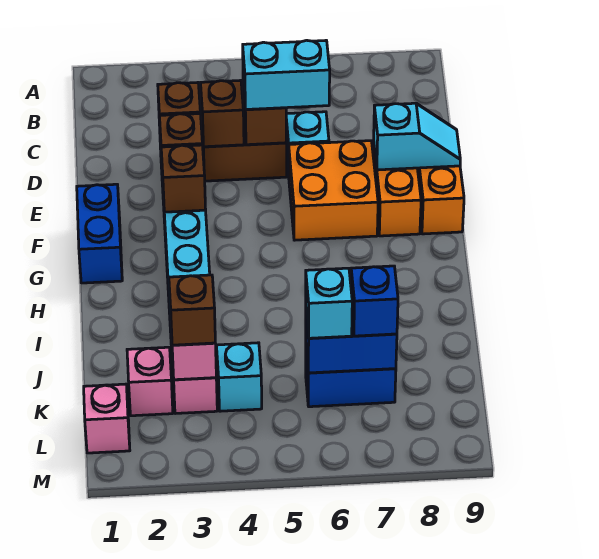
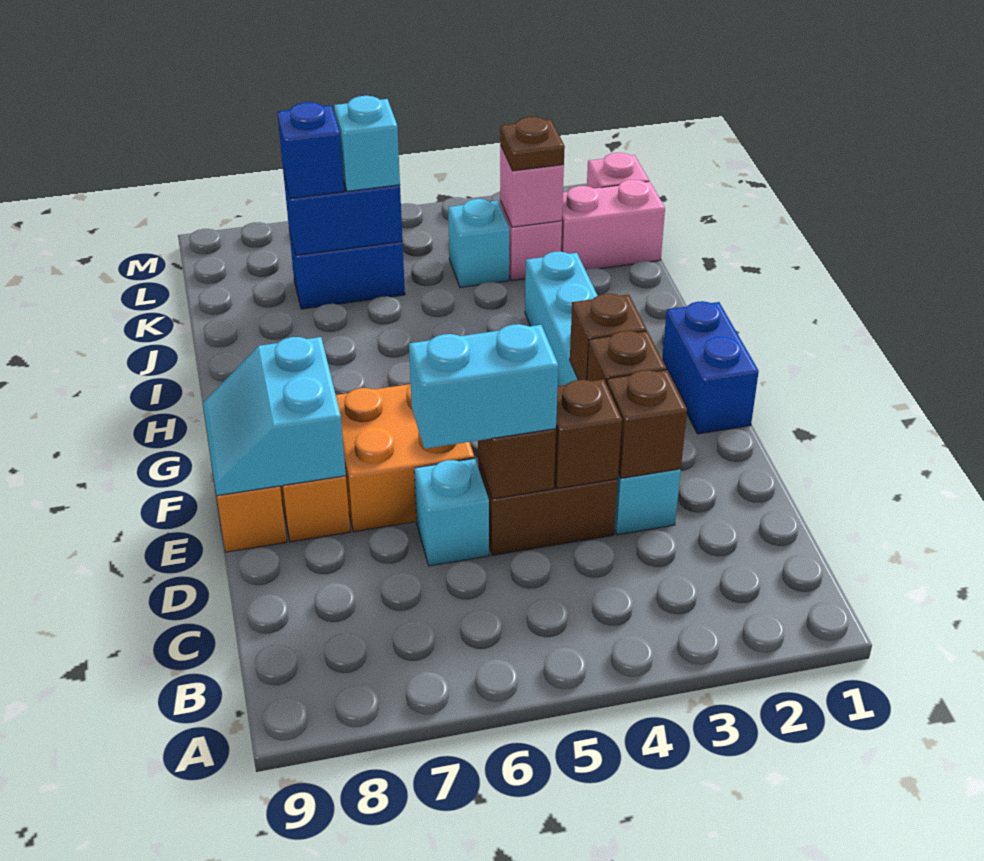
cyan slope E8:E9 level 2 top 8 -> cyan slope E8:F9 level 2 top 8
pink brick K2 level 1 -> pink brick K1:K2 level 1
brown brick K3 level 3 -> brown plate K3 level 3

